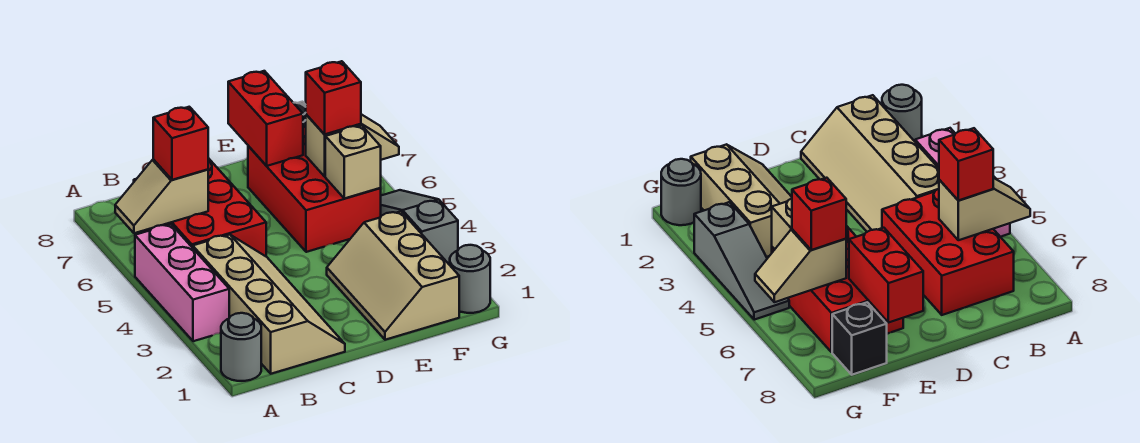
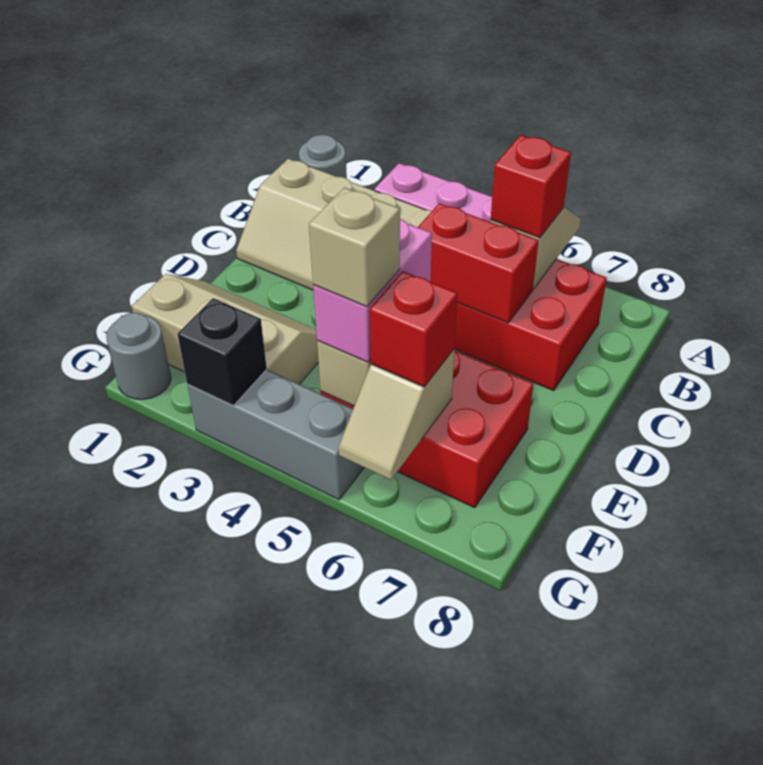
none -> pink brick E5:F5 level 3
red brick E7:E8 level 2 -> red brick C5:C6 level 2
none -> tan brick F5 level 4
black brick F8 level 1 -> black brick G3 level 2
grey slope G3:G5 level 1 top 3 -> grey brick G3:G5 level 1

